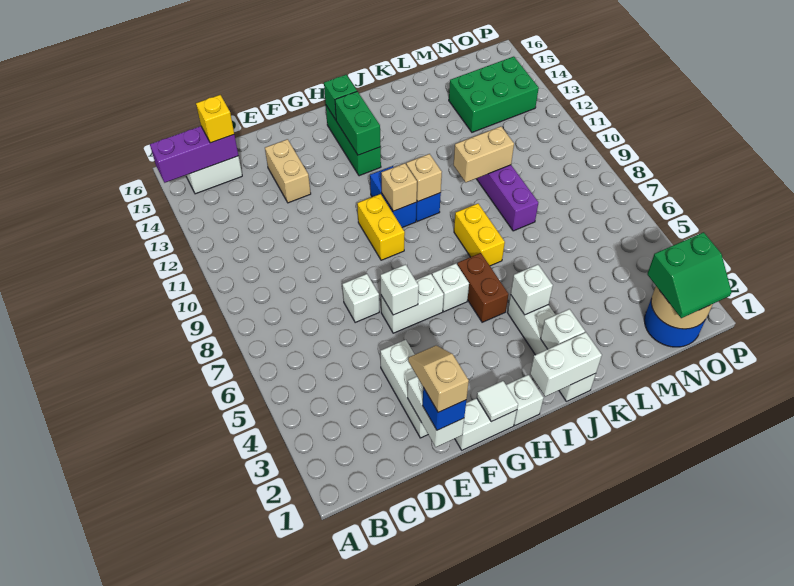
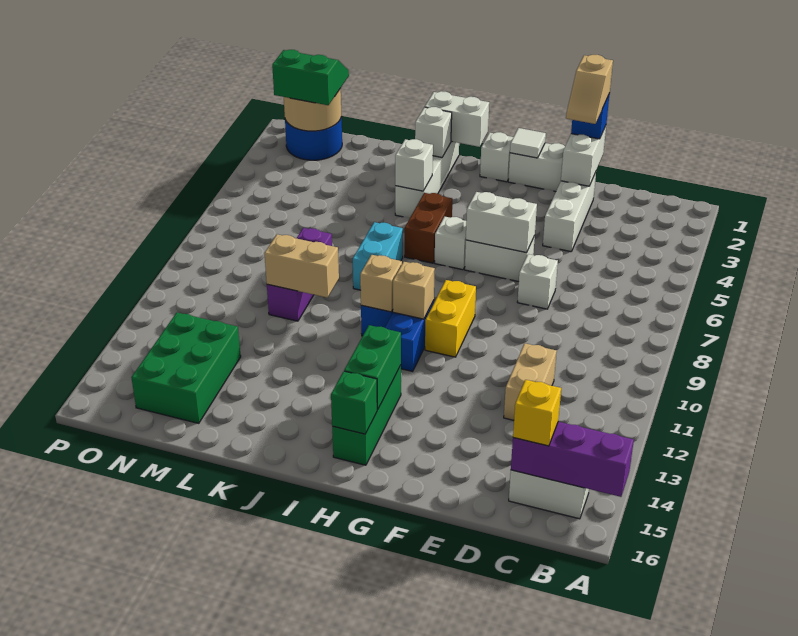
tan brick E13:E14 level 1 -> tan brick D11:D12 level 1
white brick F6 level 2 -> white brick F6:G6 level 2
yellow brick J7:J8 level 1 -> cyan brick J7:J8 level 1
green brick M13:O14 level 1 -> green brick M13:N15 level 1

